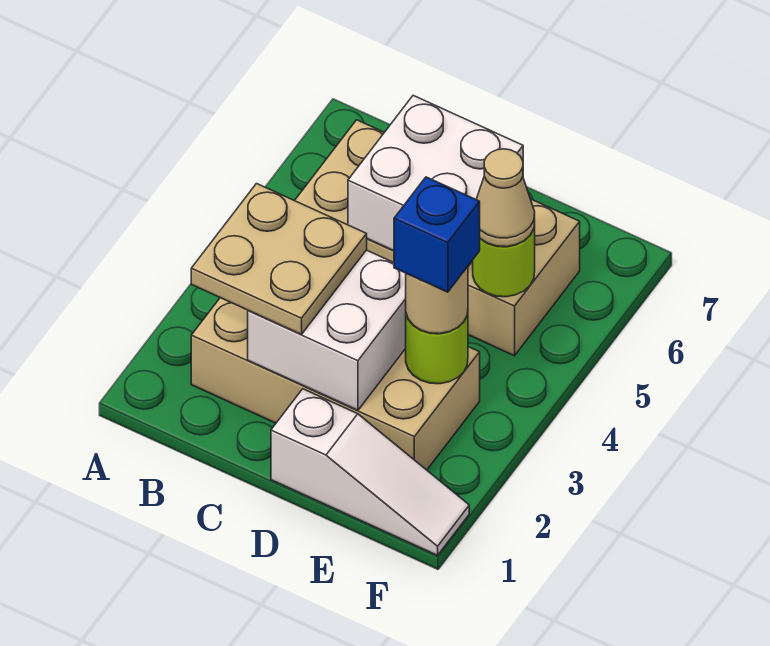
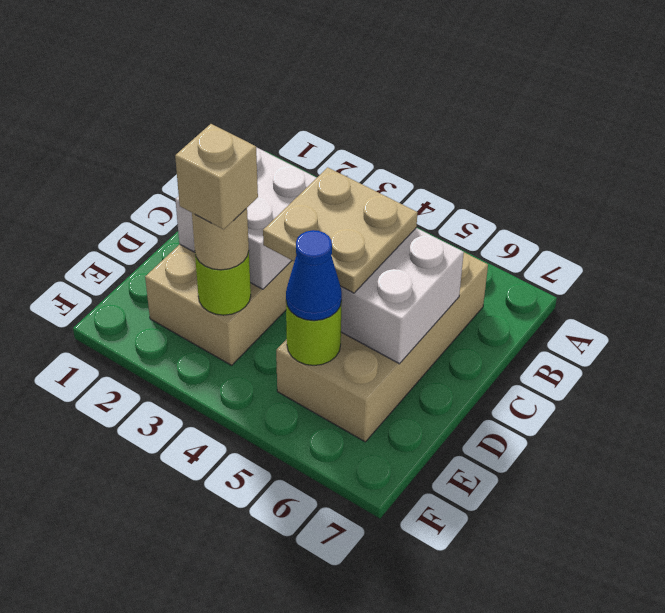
tan plate B2:C3 level 3 -> tan plate C4:D5 level 3
white slope D1:F1 level 1 top D -> none
blue brick E3 level 4 -> tan brick E3 level 4
tan cone E5 level 3 -> blue cone E5 level 3

